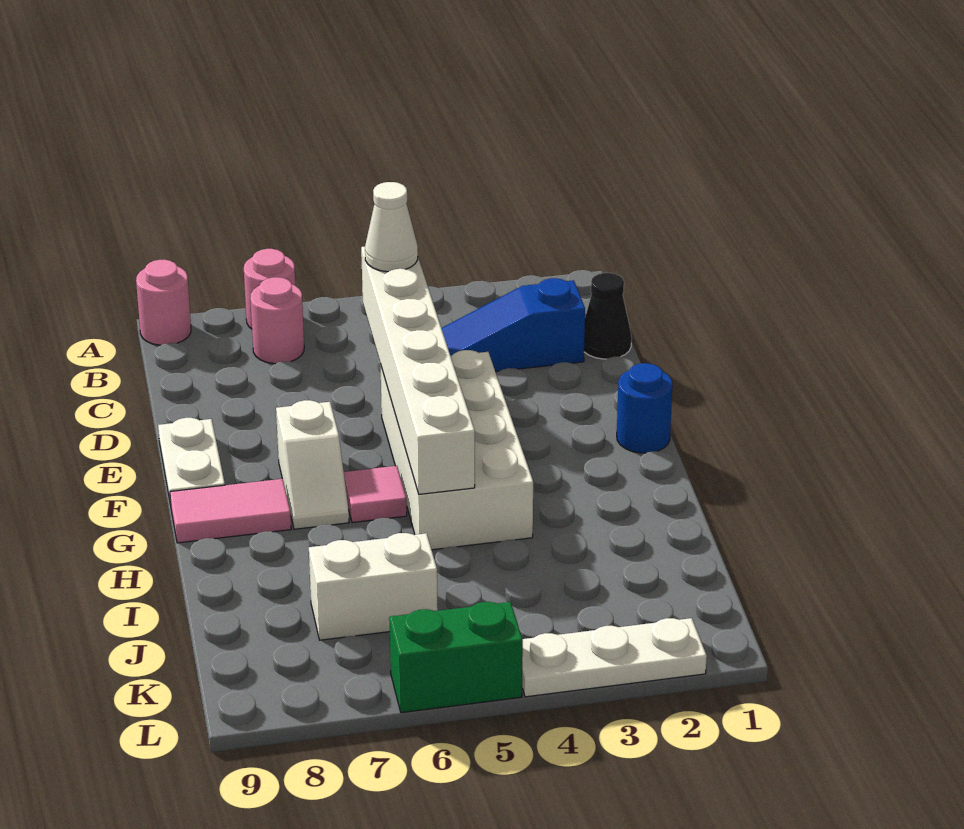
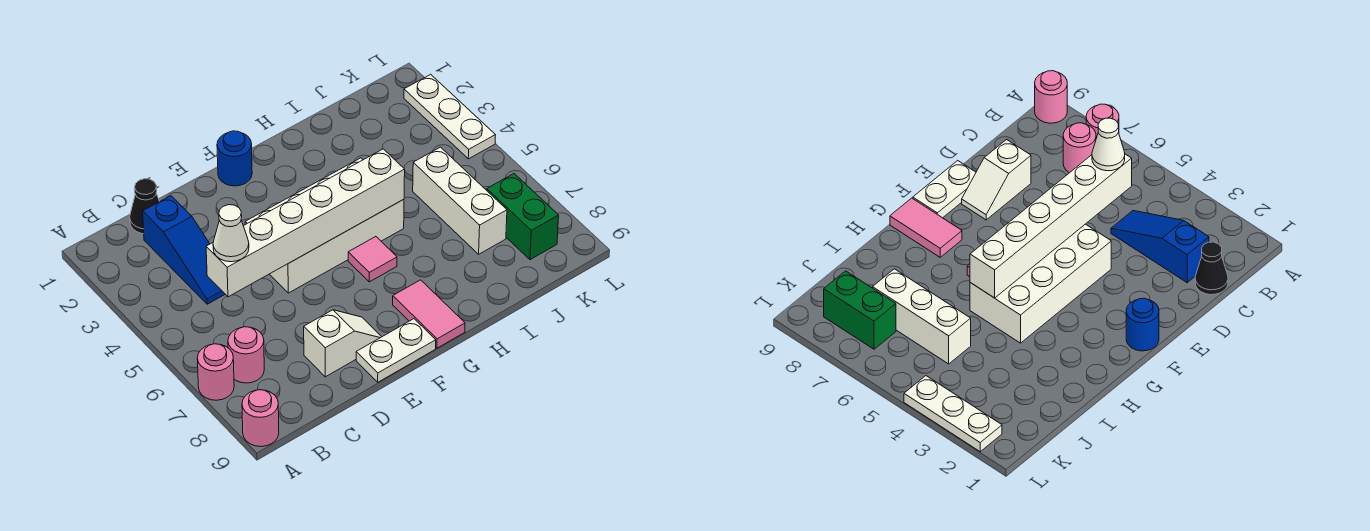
white slope F7:G7 level 1 top F -> white slope D8:E8 level 1 top D
white brick J6:J7 level 1 -> white brick J5:J7 level 1
green brick L5:L6 level 1 -> green brick K7:K8 level 1

